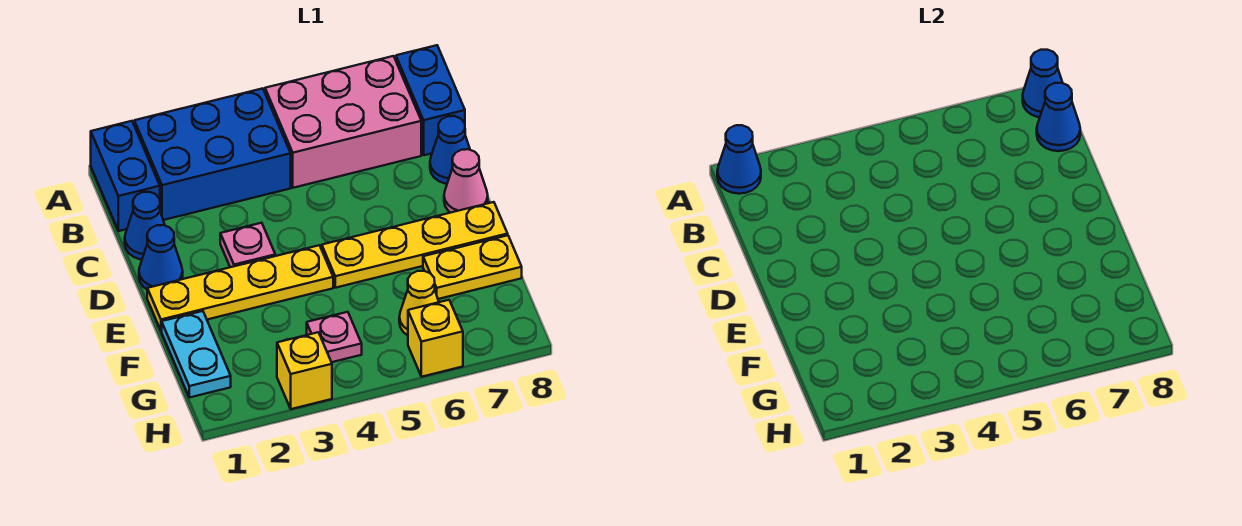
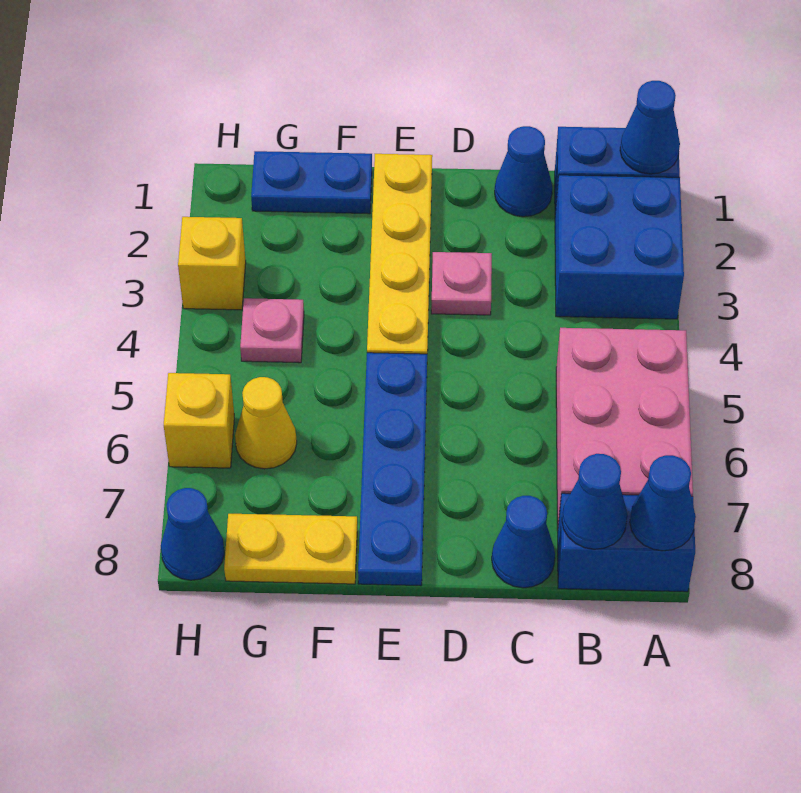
blue brick A2:B4 level 1 -> blue brick A2:B3 level 1
blue cone D1 level 1 -> blue cone H8 level 1
pink cone D8 level 1 -> none
yellow plate E5:E8 level 1 -> blue plate E5:E8 level 1
cyan plate F1:G1 level 1 -> blue plate F1:G1 level 1
yellow plate F7:F8 level 1 -> yellow plate F8:G8 level 1

